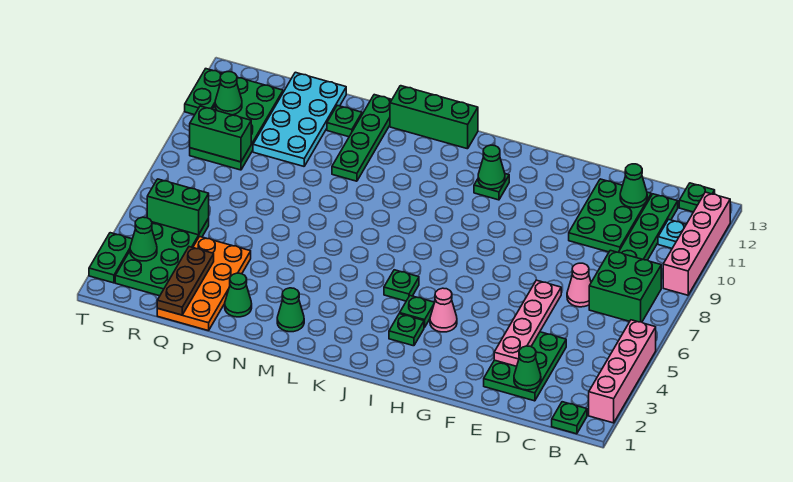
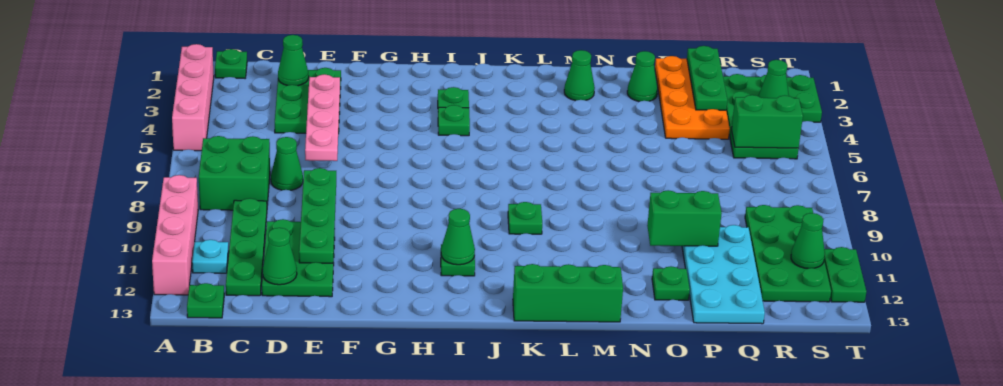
pink cone D7 level 1 -> green cone D7 level 1
pink cone H4 level 1 -> none
green plate J5 level 1 -> green plate K9 level 1
green plate N10:N13 level 1 -> green plate E8:E11 level 2
brown plate Q1:Q3 level 2 -> green plate Q1:Q3 level 2
green brick R9:S9 level 2 -> green brick O10:P10 level 2

